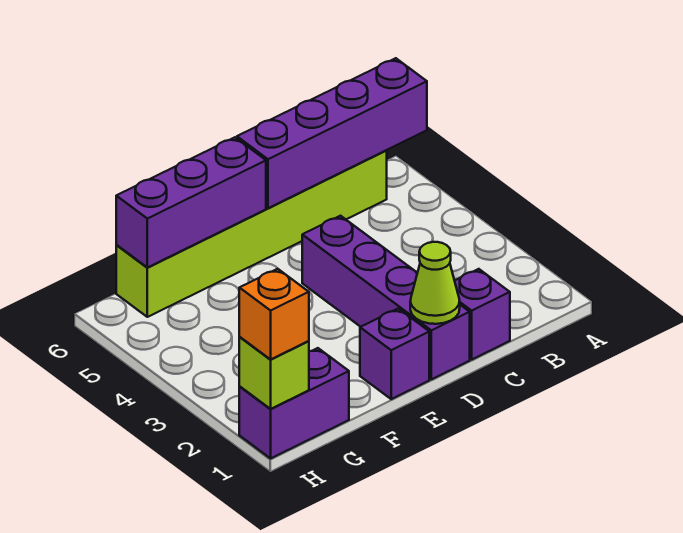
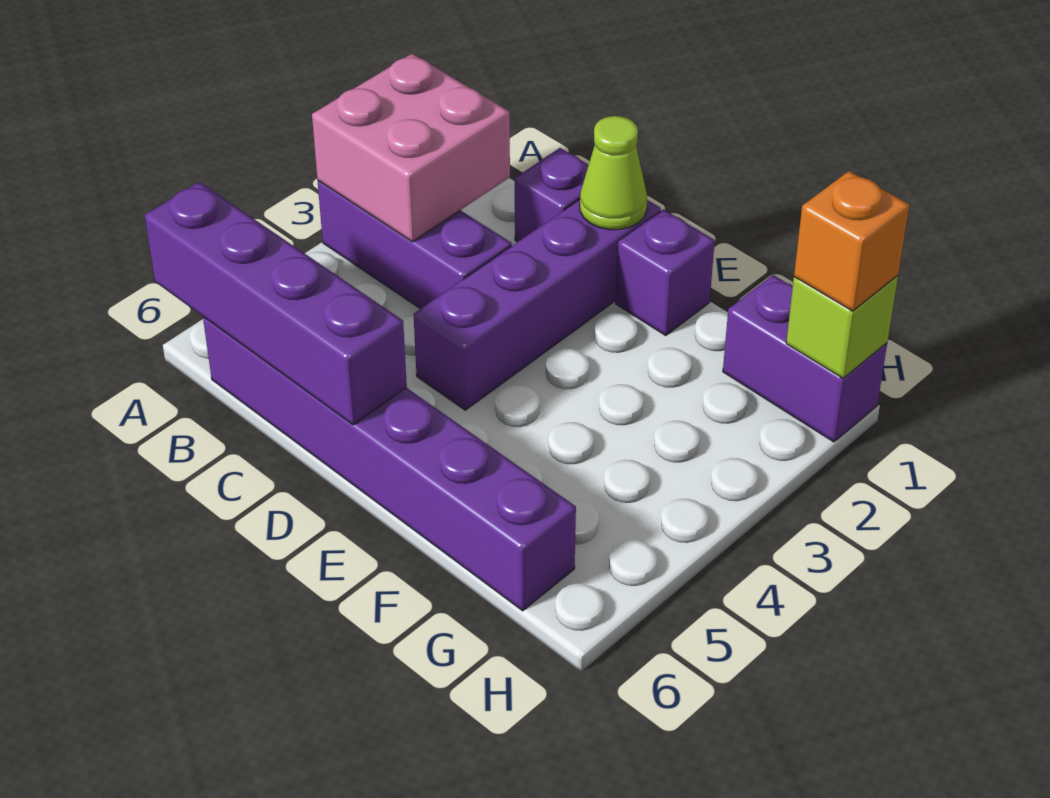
none -> pink brick A2:B3 level 2
lime brick B6:G6 level 1 -> purple brick B6:G6 level 1
purple brick E6:G6 level 2 -> purple brick A3:C3 level 1

